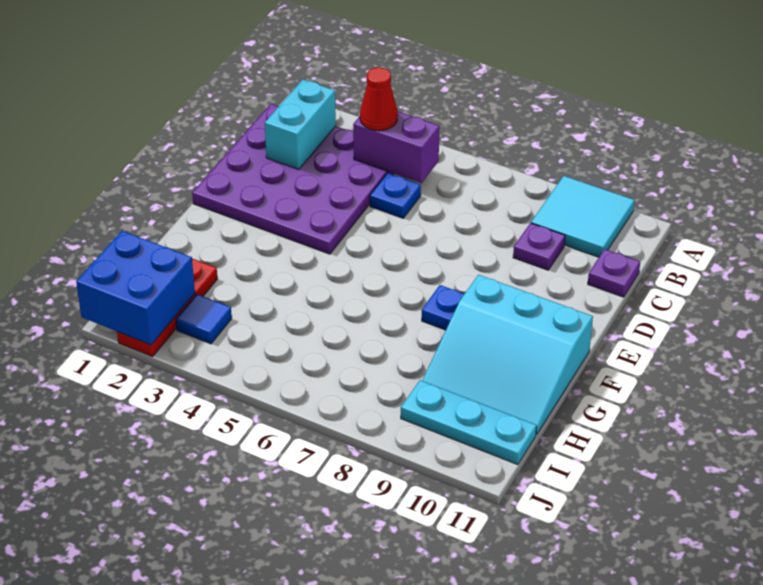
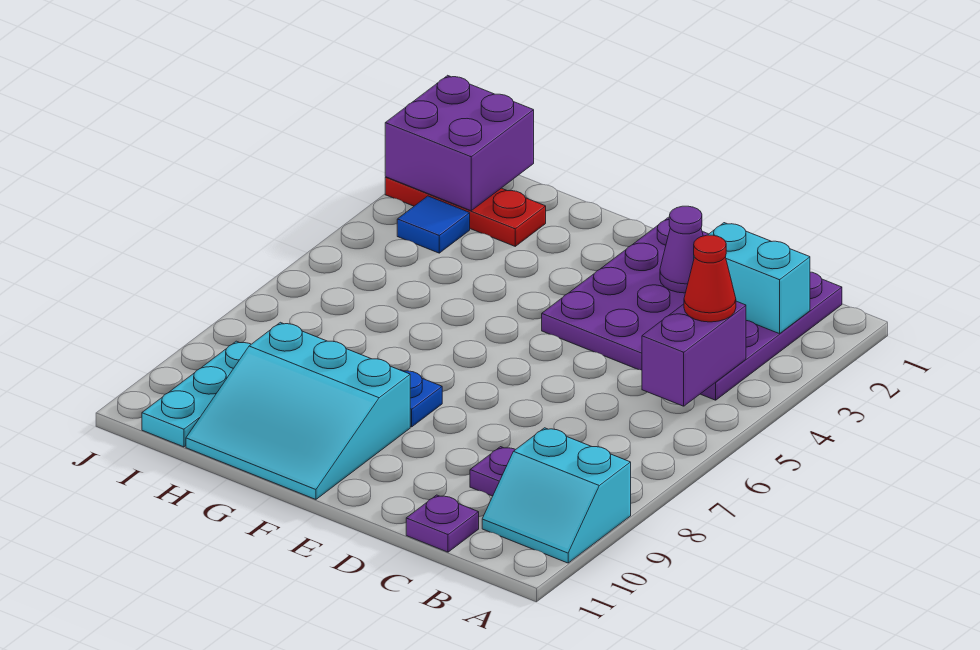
cyan tile A9:B10 level 1 -> cyan slope A9:B10 level 1 top 9
blue plate C5 level 1 -> none
none -> purple cone D2 level 2
cyan slope F9:H11 level 1 top F -> cyan slope F9:H11 level 1 top 9
blue brick I1:J2 level 2 -> purple brick I1:J2 level 2

